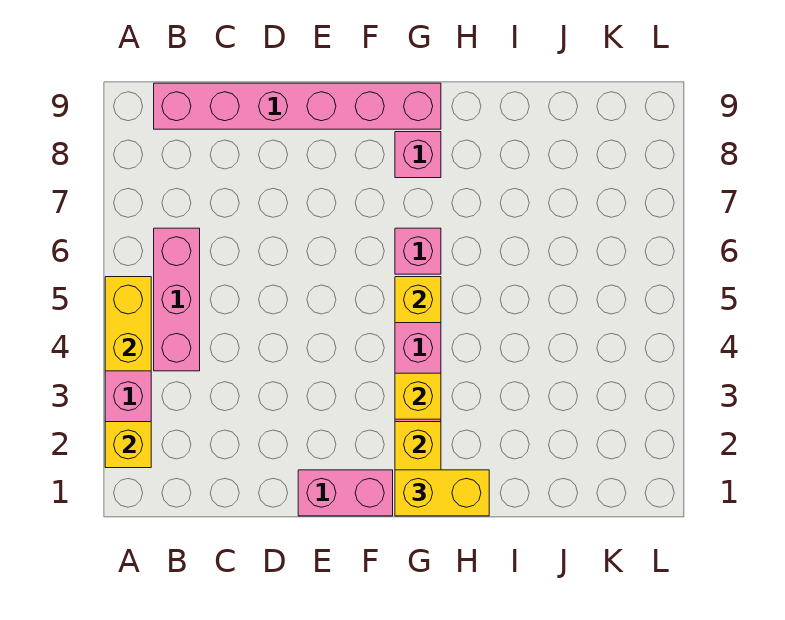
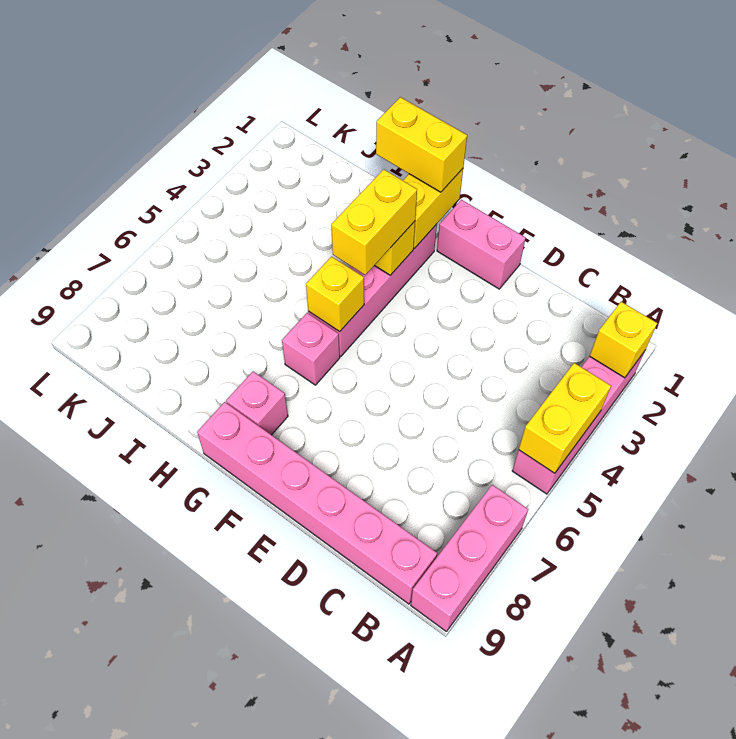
pink brick B4:B6 level 1 -> pink brick A7:A9 level 1
none -> yellow brick G3:G4 level 3

